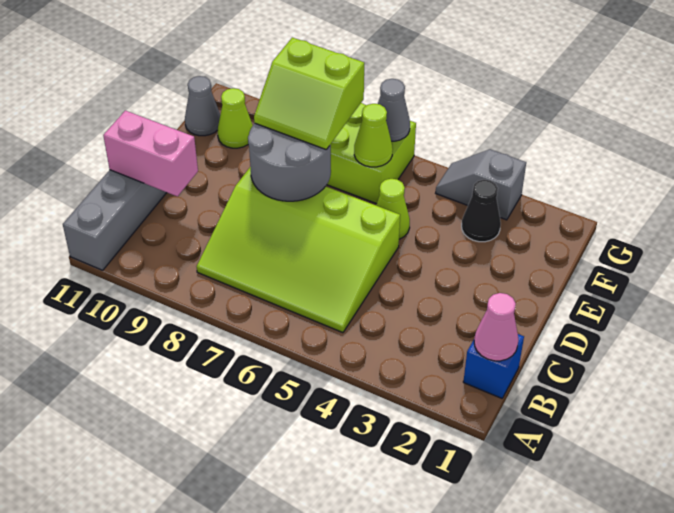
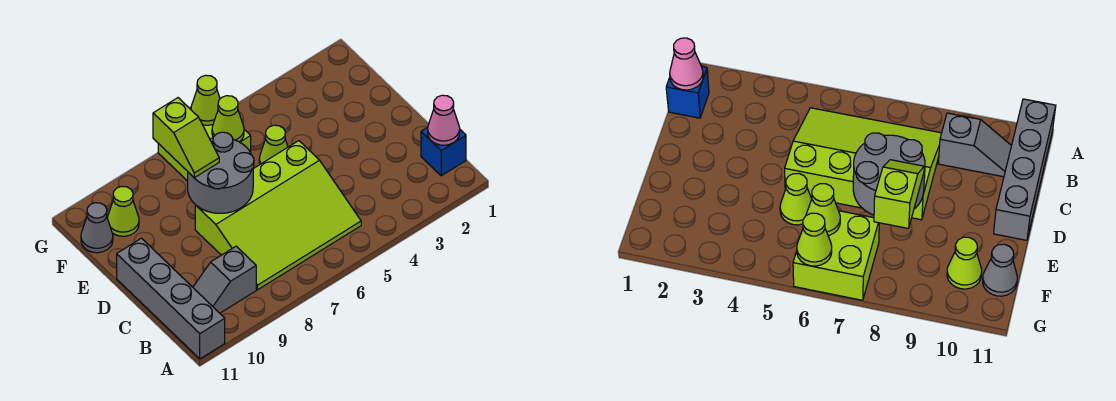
pink brick C10:C11 level 2 -> none
lime slope E7:F8 level 3 top F -> lime slope E8:F8 level 3 top F
black cone F3 level 1 -> none
grey slope G3:G4 level 1 top 3 -> grey slope B9:B10 level 1 top 9
grey cone G6 level 2 -> lime cone G6 level 2

